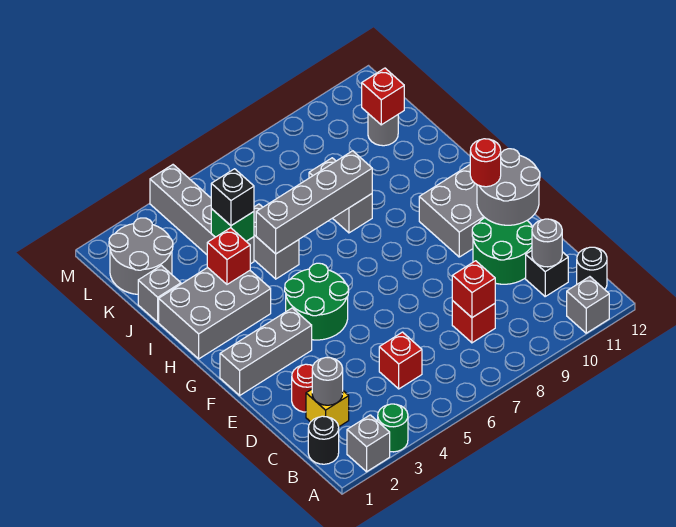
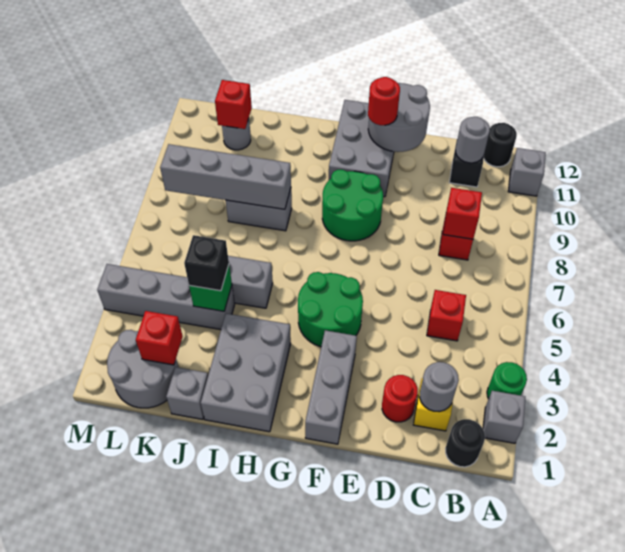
green round brick D10:E11 level 1 -> green round brick F8:G9 level 1
red brick I3 level 2 -> red brick K2 level 2
grey brick I5:I8 level 2 -> grey brick I8:L8 level 2

